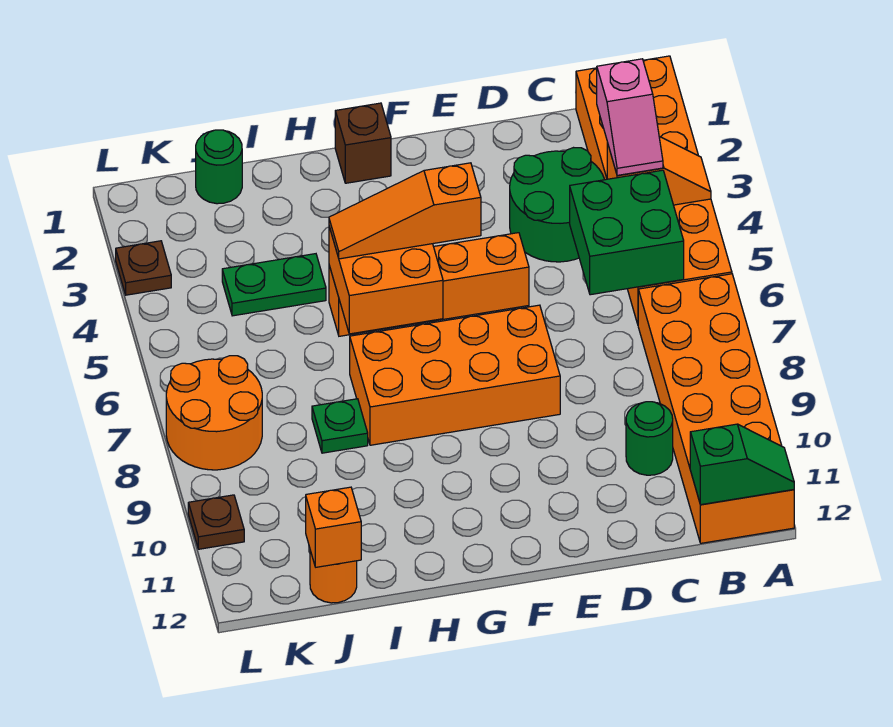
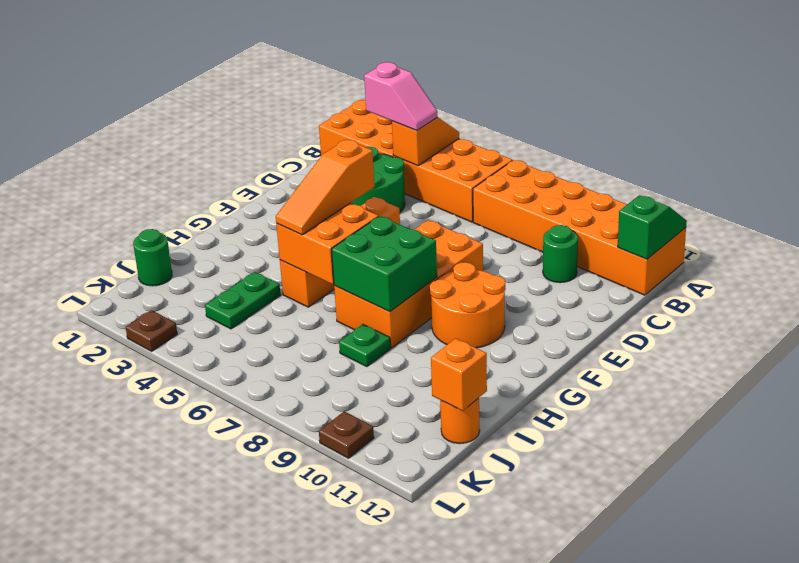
green brick B5:C6 level 2 -> green brick G7:H8 level 2
brown brick G1 level 1 -> none
orange round brick K7:L8 level 1 -> orange round brick F9:G10 level 1

